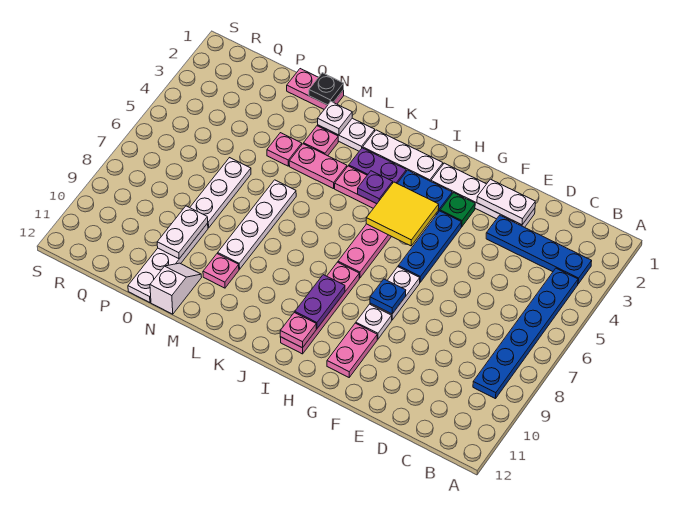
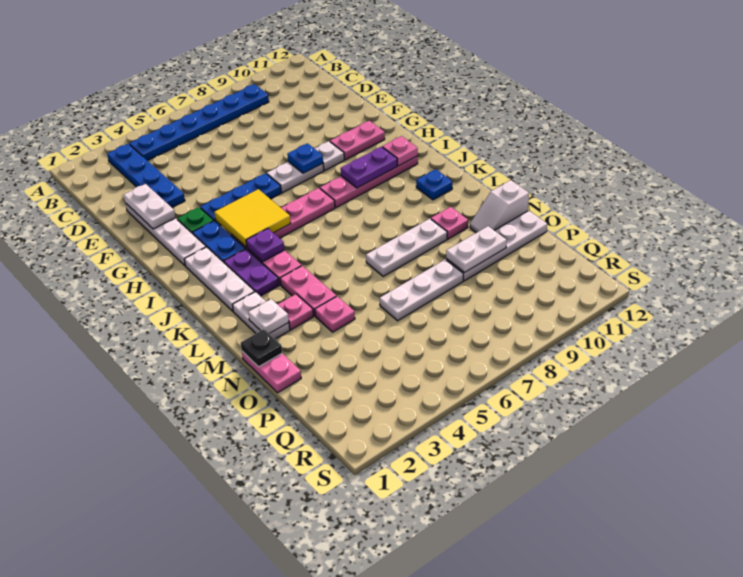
none -> blue plate K11 level 1
white plate M6:M9 level 1 -> white plate M7:M9 level 1

